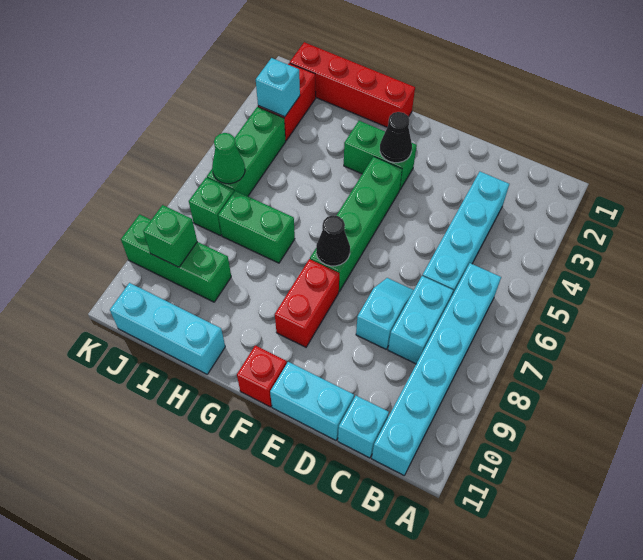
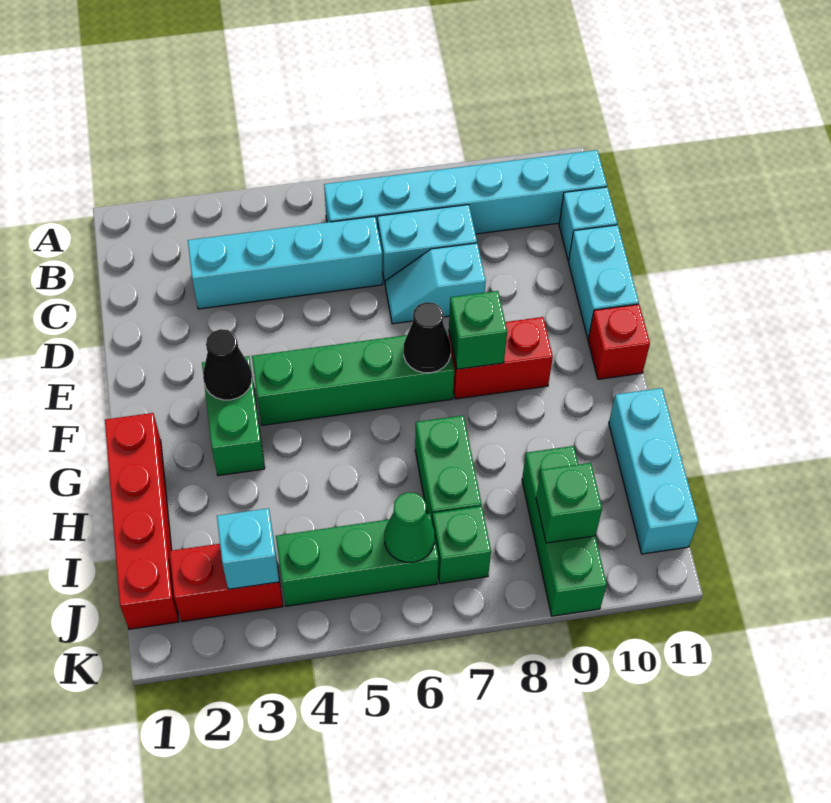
none -> green brick F8 level 2

